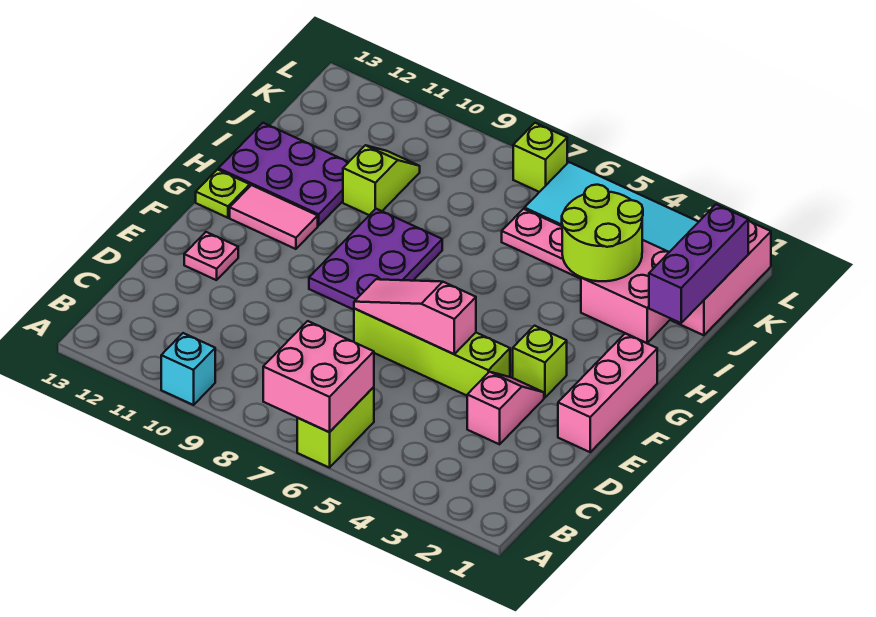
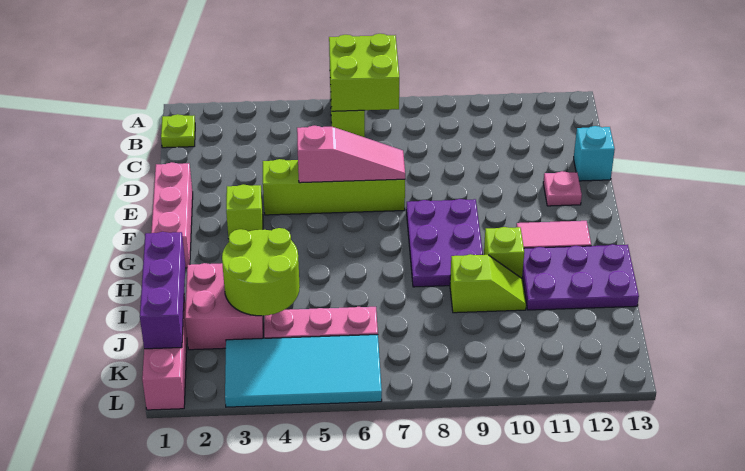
pink brick A6:B7 level 2 -> lime brick A6:B7 level 2
cyan brick A10 level 1 -> cyan brick D13 level 1
pink slope D3:E3 level 1 top D -> none
lime plate G13 level 1 -> lime plate B1 level 1
lime slope I10:J10 level 1 top I -> lime slope I9:I10 level 1 top 9
lime brick L7 level 1 -> lime brick H10 level 1

